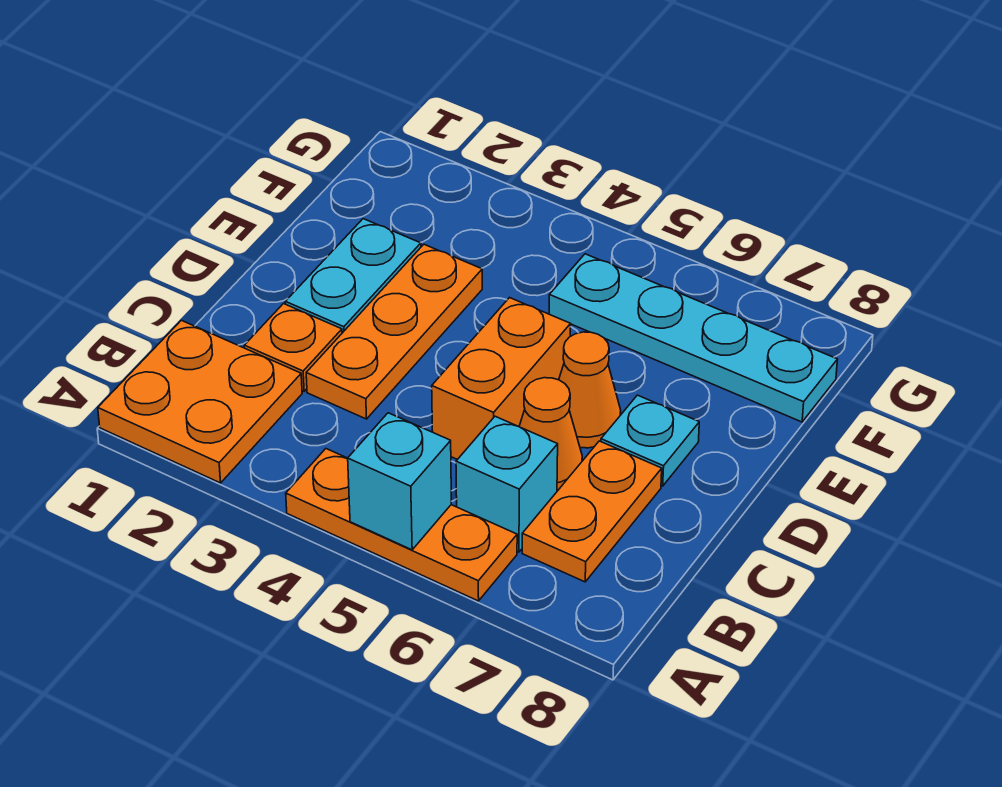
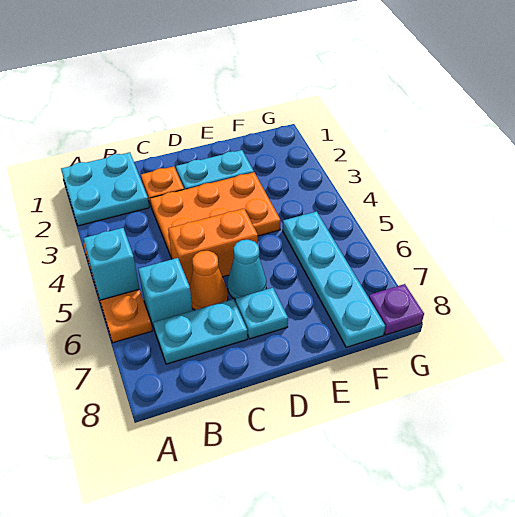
orange plate A1:B2 level 1 -> cyan plate A1:B2 level 1
orange plate B7:C7 level 1 -> cyan plate B7:C7 level 1
orange plate C3:E3 level 1 -> orange plate C3:E4 level 1
orange cone D6 level 1 -> cyan cone D6 level 1
none -> purple plate G8 level 1

